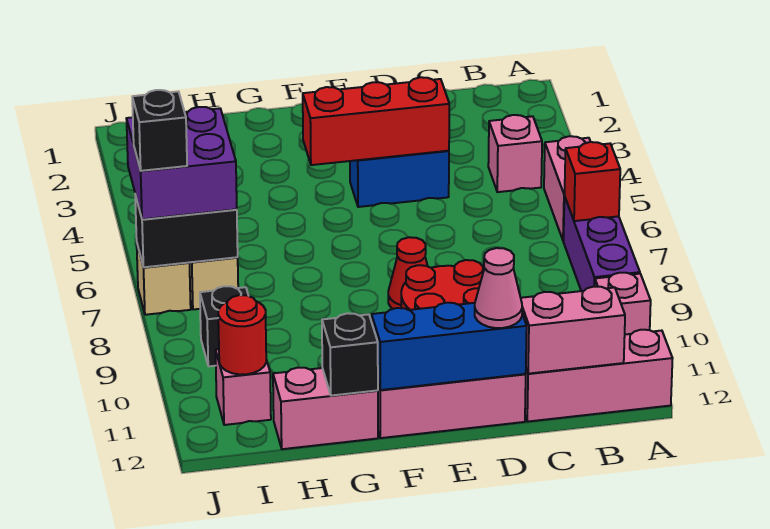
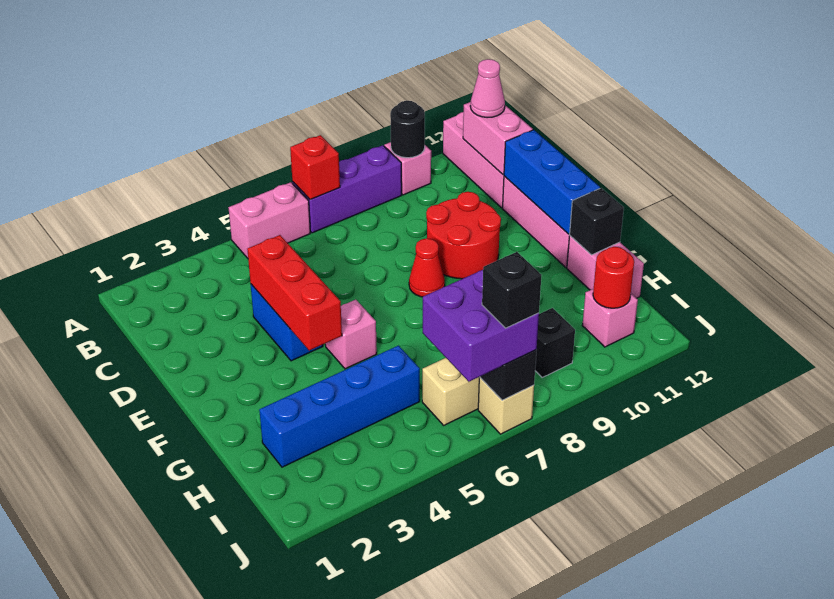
none -> black round brick A10 level 2
pink brick B4 level 1 -> pink brick F5 level 1
pink cone D12 level 3 -> pink cone B12 level 3
none -> blue brick H2:H5 level 1

